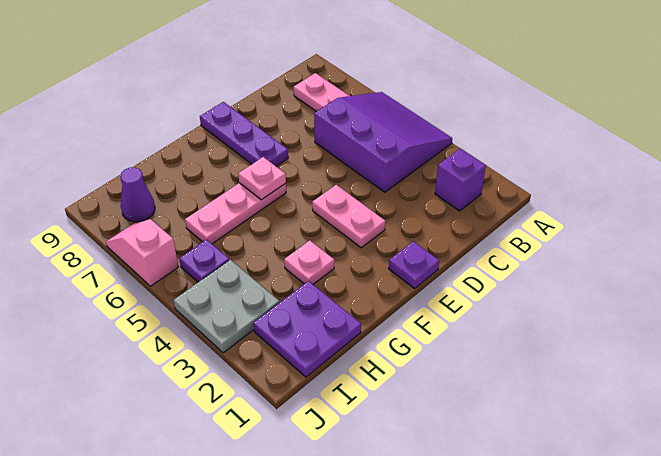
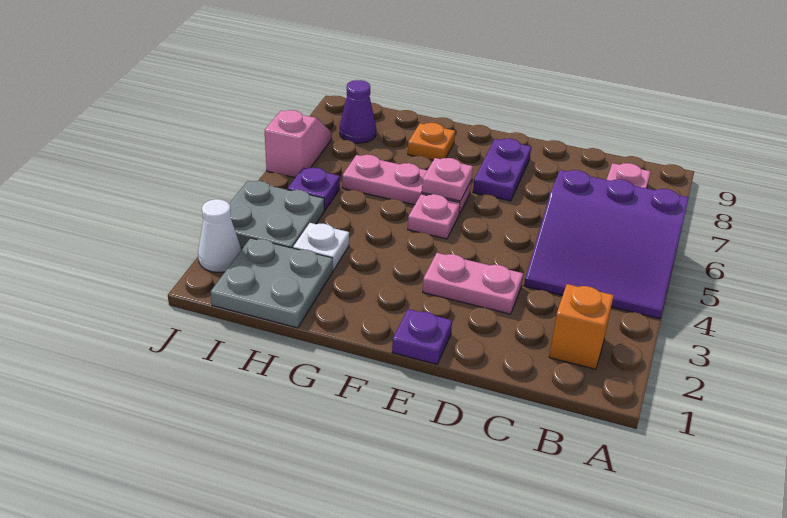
purple slope A4:C6 level 1 top C -> purple slope A4:C6 level 1 top 6
purple brick B2 level 1 -> orange brick B2 level 1
pink plate E3:E4 level 1 -> pink plate D3:E3 level 1
purple plate E7:E9 level 1 -> purple plate E7:E8 level 1
pink plate G3 level 1 -> pink plate F5 level 1
none -> orange plate G8 level 1
purple plate H1:I2 level 1 -> grey plate H1:I2 level 1
none -> white plate H3 level 1
none -> white cone J2 level 1

